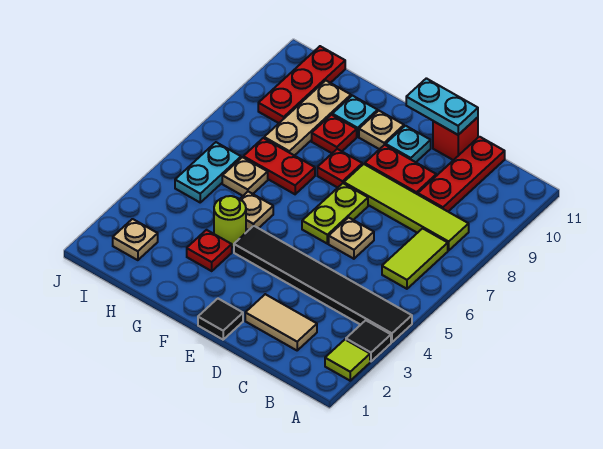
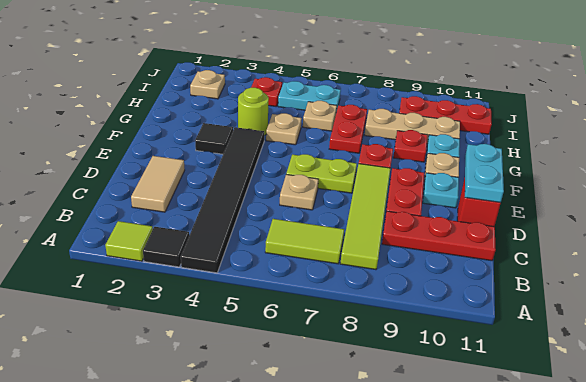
black tile E1 level 1 -> black tile F3 level 1
red plate G3 level 1 -> red plate I4 level 1

